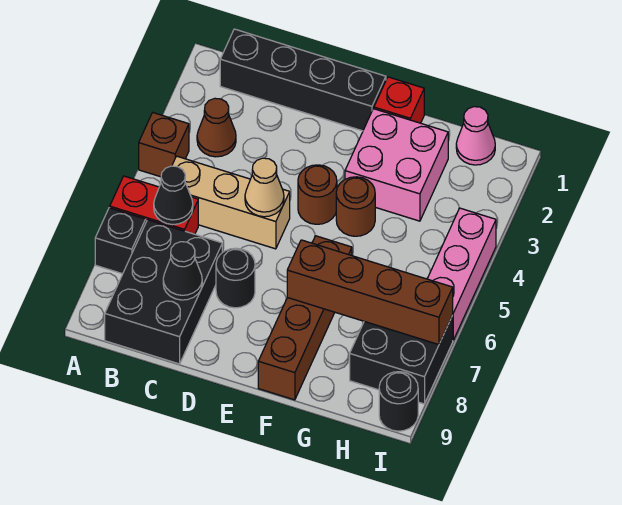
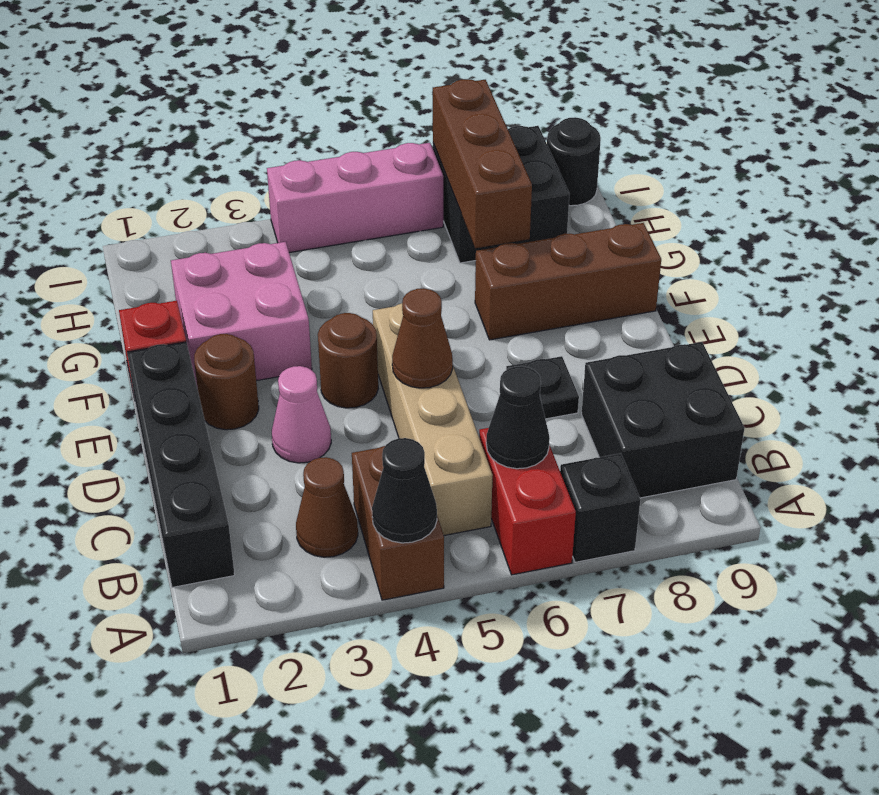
brown brick A4 level 1 -> brown brick A4:B4 level 1
tan brick B5:D5 level 1 -> tan brick B5:E5 level 1
black brick B7:C9 level 1 -> black brick B8:C9 level 1
black cone C8 level 2 -> black cone A4 level 2
tan cone D5 level 2 -> brown cone D5 level 2
black round brick D7 level 1 -> black plate D7 level 1
brown round brick F4 level 1 -> brown round brick E2 level 1
brown brick F6:F9 level 1 -> brown brick F7:F9 level 1
brown brick F7:I7 level 2 -> brown brick G7:I7 level 2
pink cone H1 level 1 -> pink cone D3 level 1

